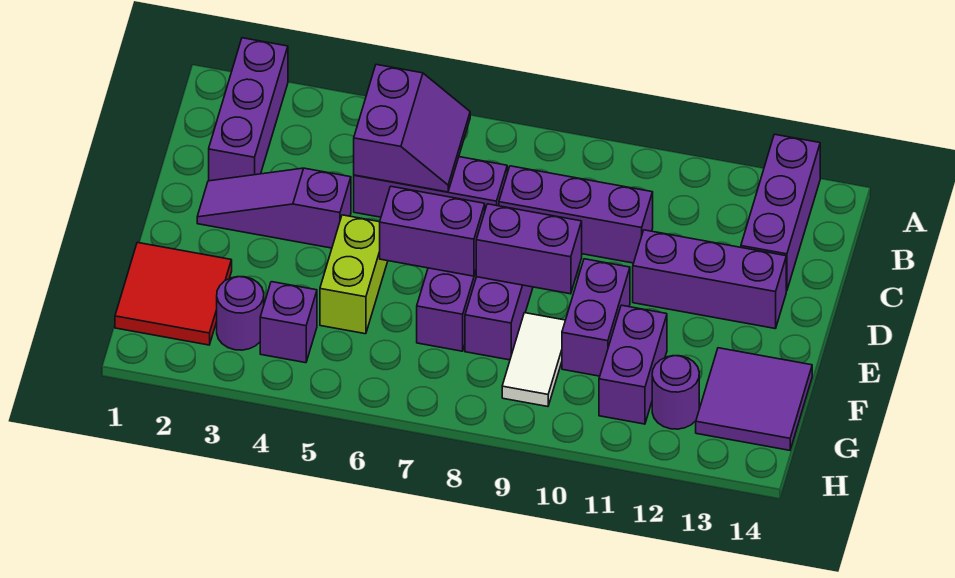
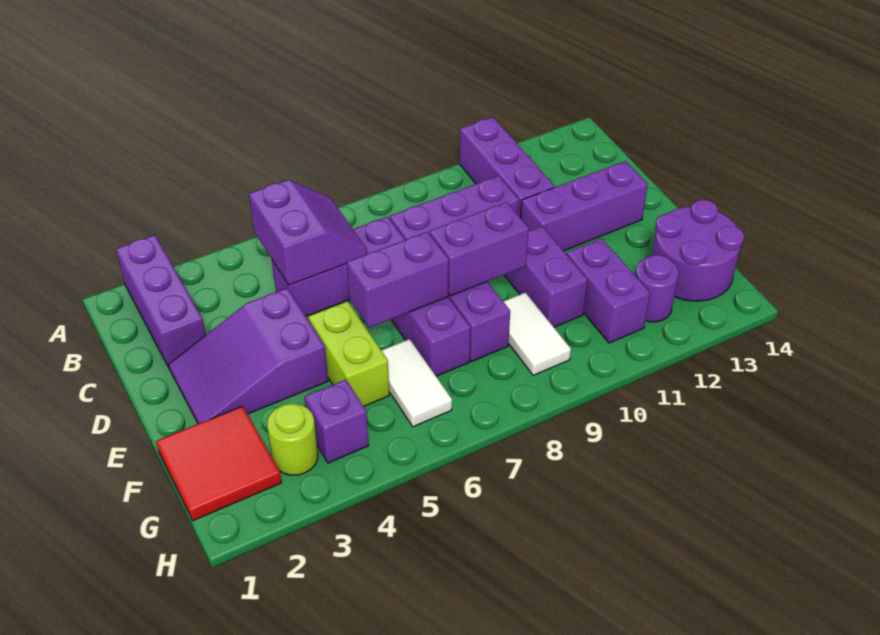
purple brick A13:C13 level 1 -> purple brick A11:C11 level 1
purple slope D2:D4 level 1 top 4 -> purple slope D2:E4 level 1 top 4
none -> white tile F6:G6 level 1
purple tile F13:G14 level 1 -> purple round brick F13:G14 level 1
purple round brick G3 level 1 -> lime round brick G3 level 1

